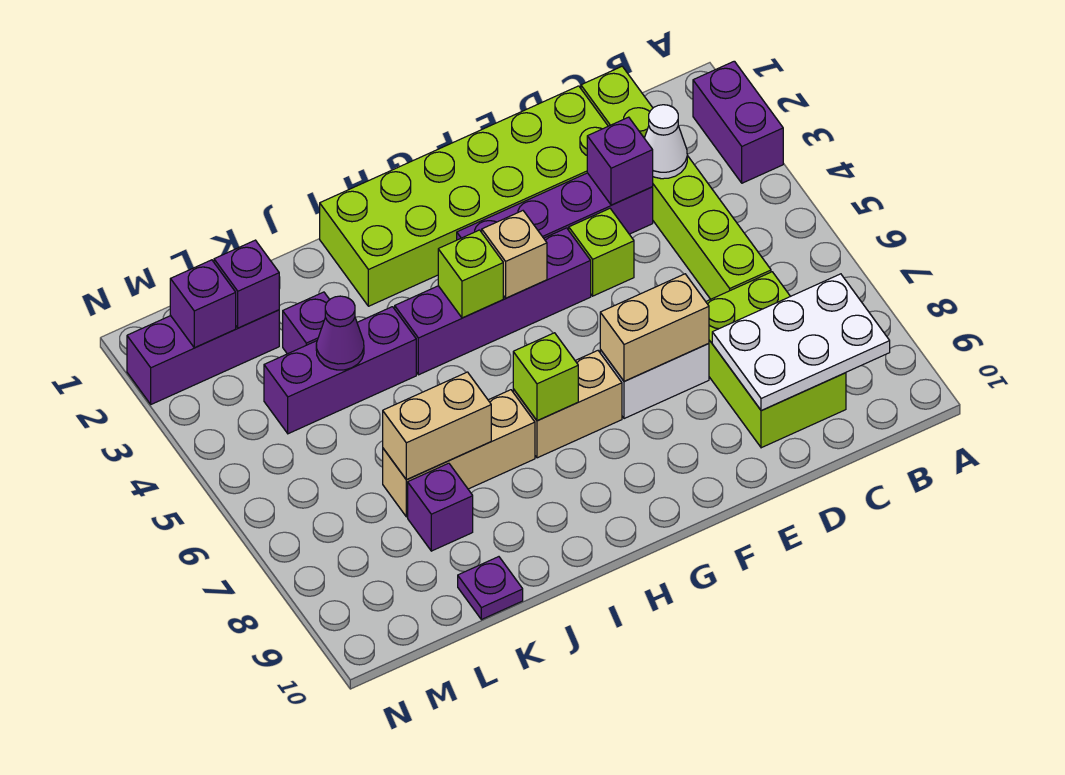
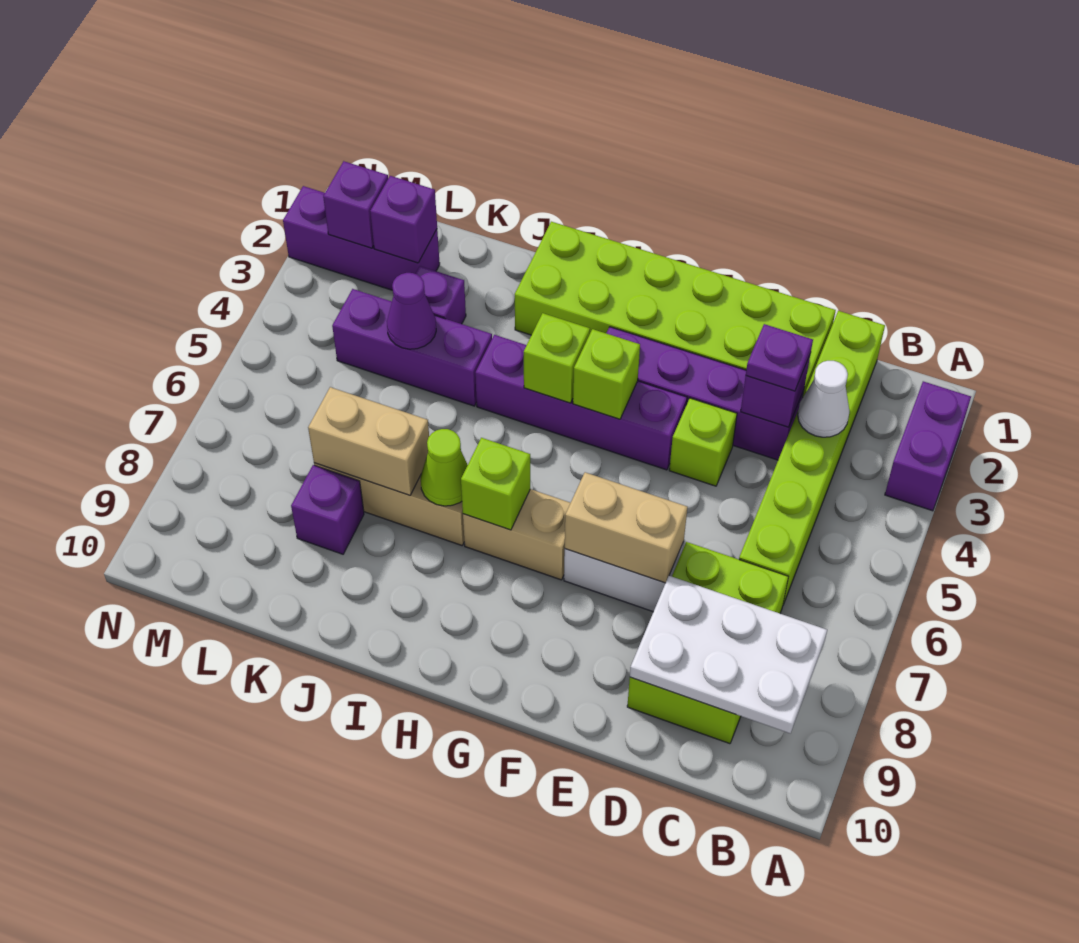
tan brick G4 level 2 -> lime brick G4 level 2
none -> lime cone I7 level 2
purple plate K10 level 1 -> purple plate D3 level 3

